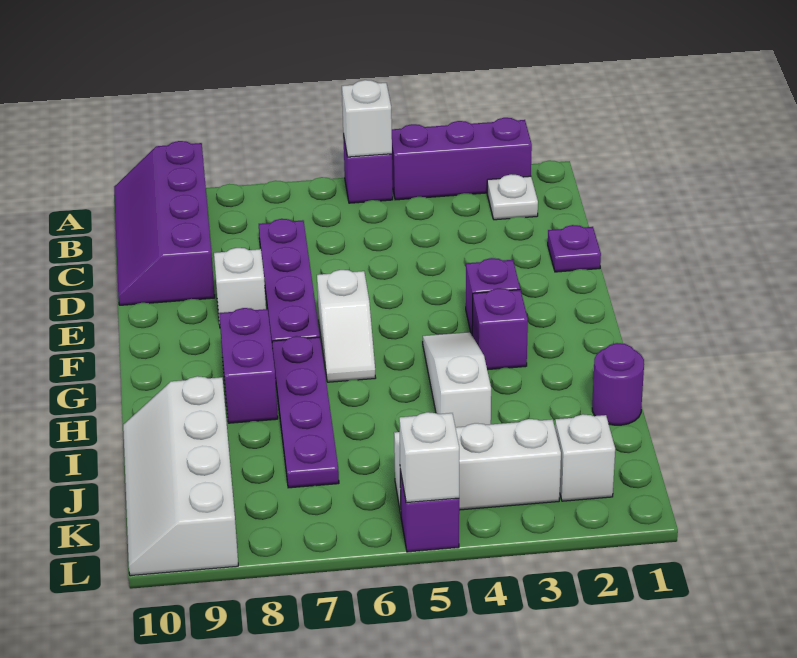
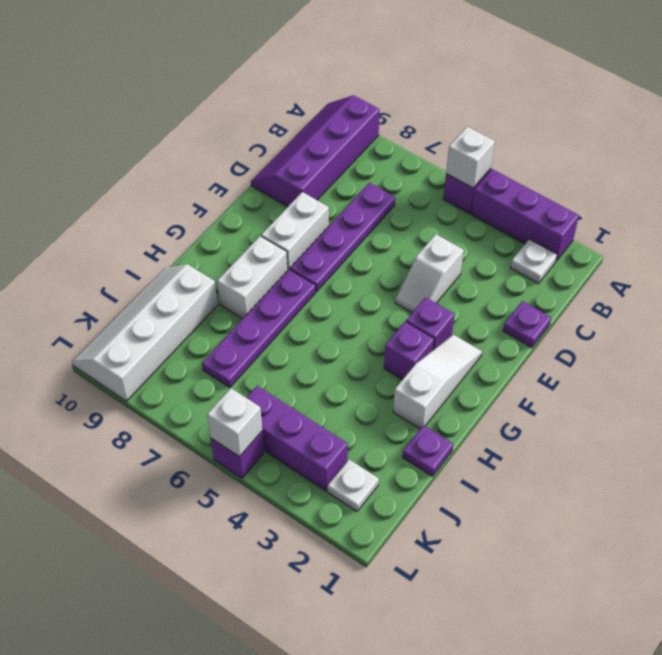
white brick E8 level 1 -> white brick E8:F8 level 1
white slope F6:G6 level 1 top F -> white slope D4:E4 level 1 top D
white slope G4:I4 level 1 top I -> white slope F2:H2 level 1 top H
purple brick G8:H8 level 1 -> white brick G8:H8 level 1
purple round brick I1 level 1 -> purple plate I1 level 1
white brick K2 level 1 -> white plate K2 level 1
white brick K3:K5 level 1 -> purple brick K3:K5 level 1

